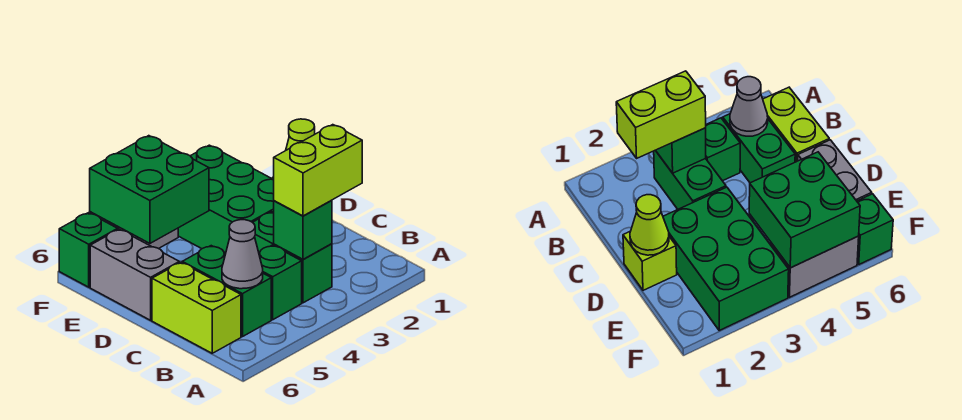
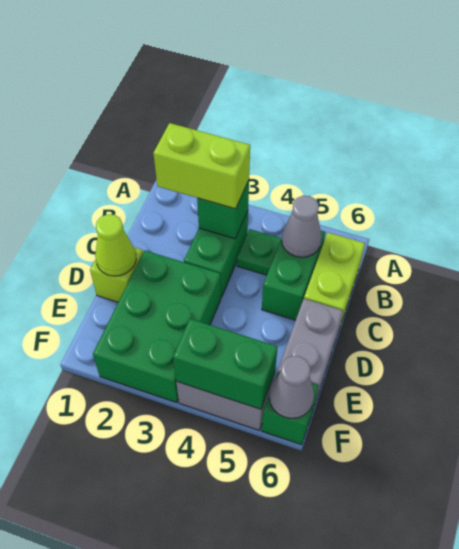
green brick B4 level 1 -> green plate B4 level 1
green brick E4:F5 level 2 -> green brick F4:F5 level 2
none -> grey cone F6 level 2

